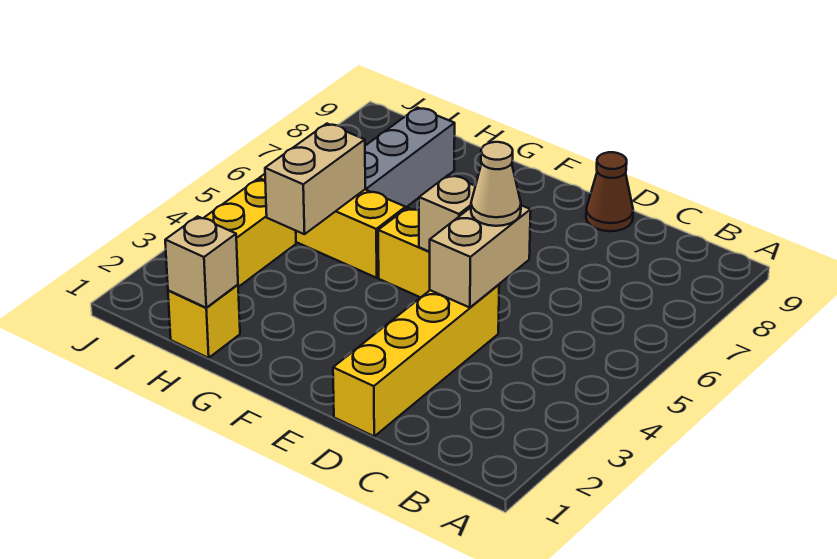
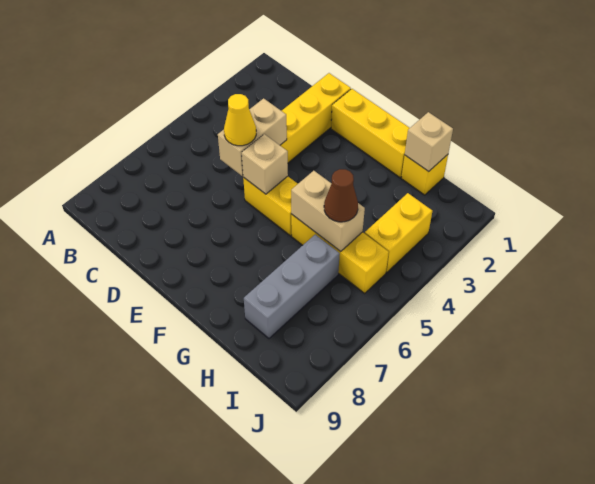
tan cone D5 level 3 -> yellow cone D5 level 3
brown cone D9 level 1 -> brown cone H5 level 3
none -> yellow brick E1:G1 level 1
tan brick H4:H5 level 2 -> tan brick G5:H5 level 2

